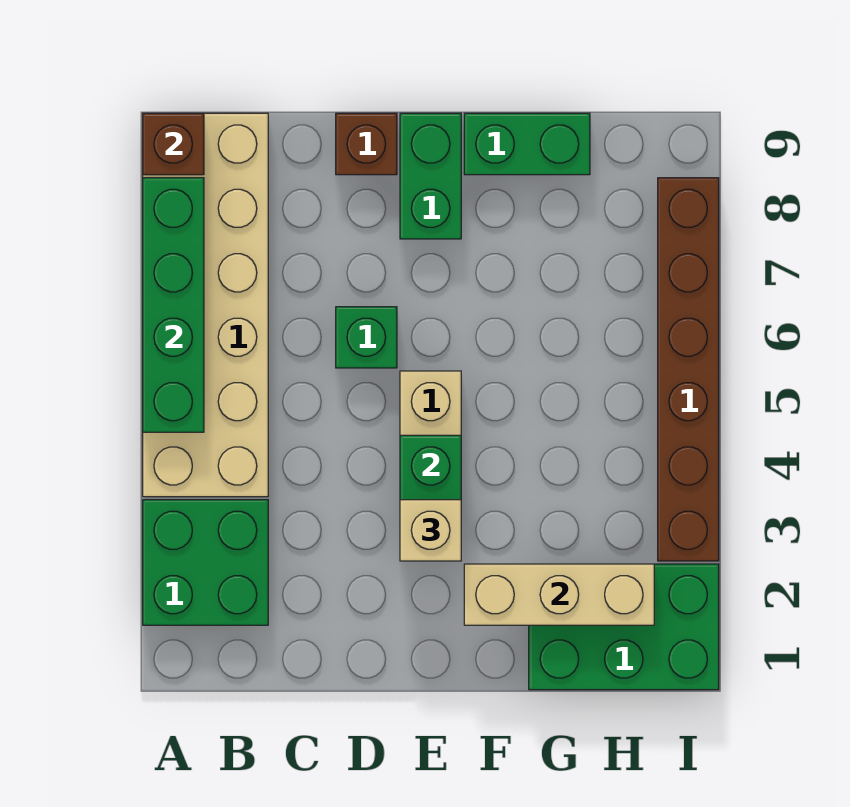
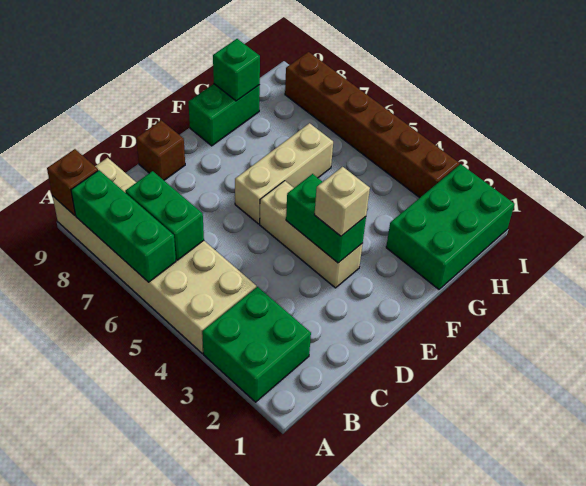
green brick A5:A8 level 2 -> green brick A6:A8 level 2
green brick D6 level 1 -> green brick G9 level 2
green brick E8:E9 level 1 -> green brick B6:B7 level 2
tan brick F2:H2 level 2 -> tan brick E6:G6 level 1

